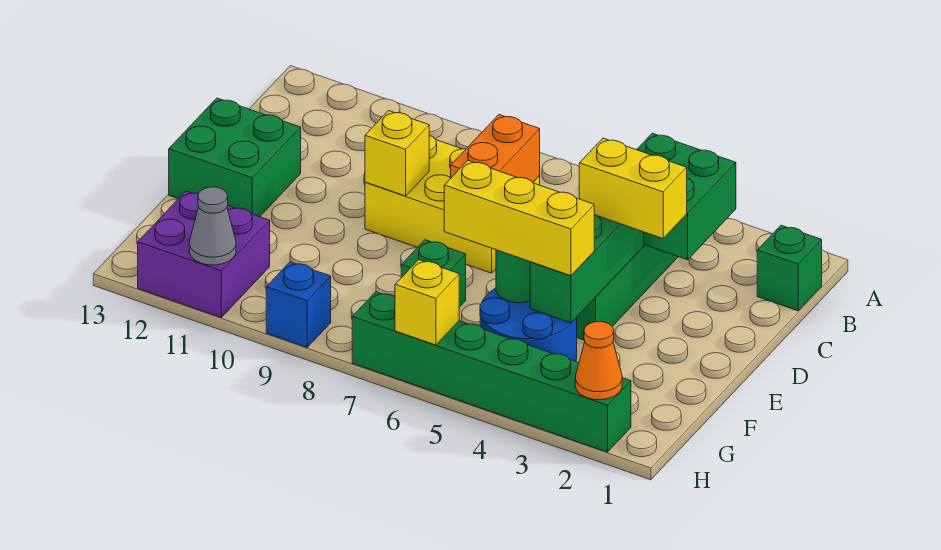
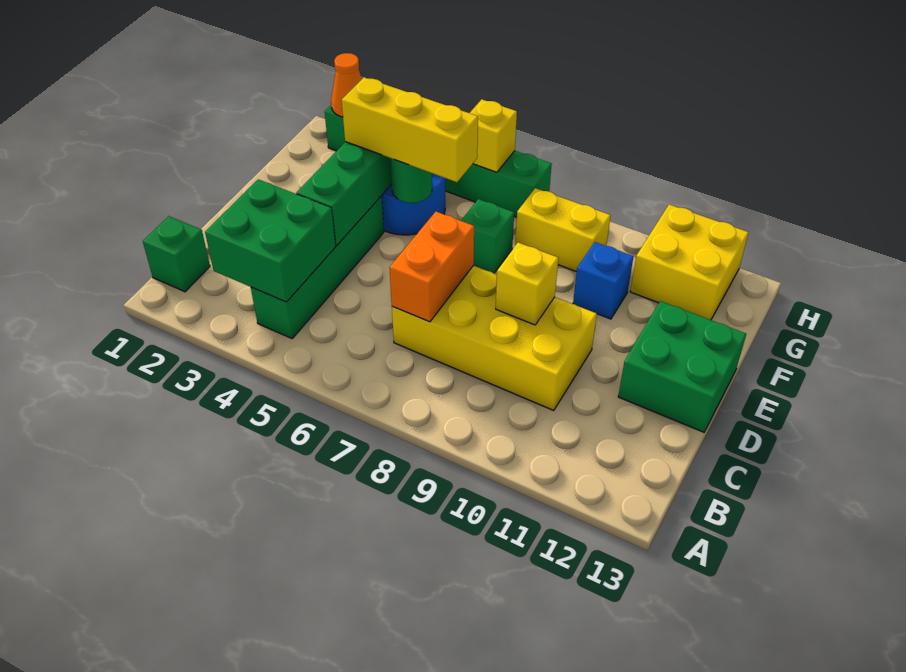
yellow brick C7:D9 level 1 -> yellow brick C7:D10 level 1
yellow brick D3:D4 level 3 -> yellow brick G8:G9 level 1
purple brick G11:H12 level 1 -> yellow brick G11:H12 level 1
blue brick H9 level 1 -> blue brick F10 level 1
grey cone H11 level 2 -> none

